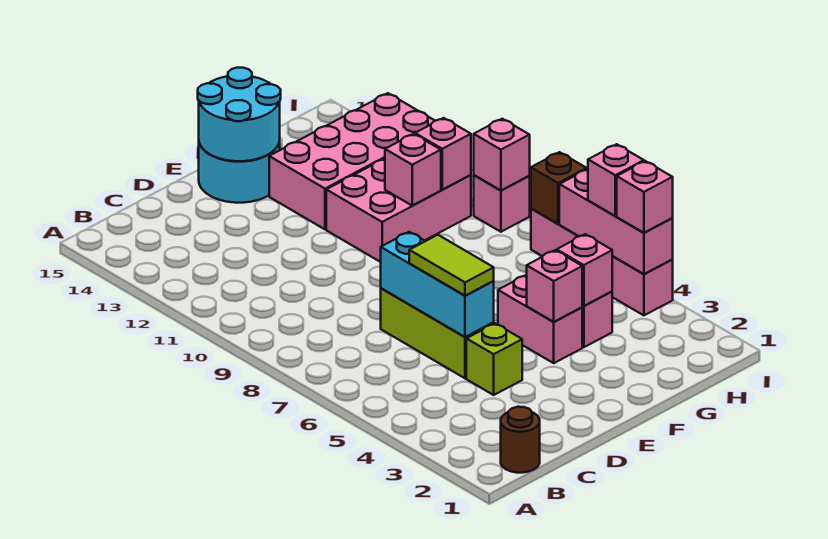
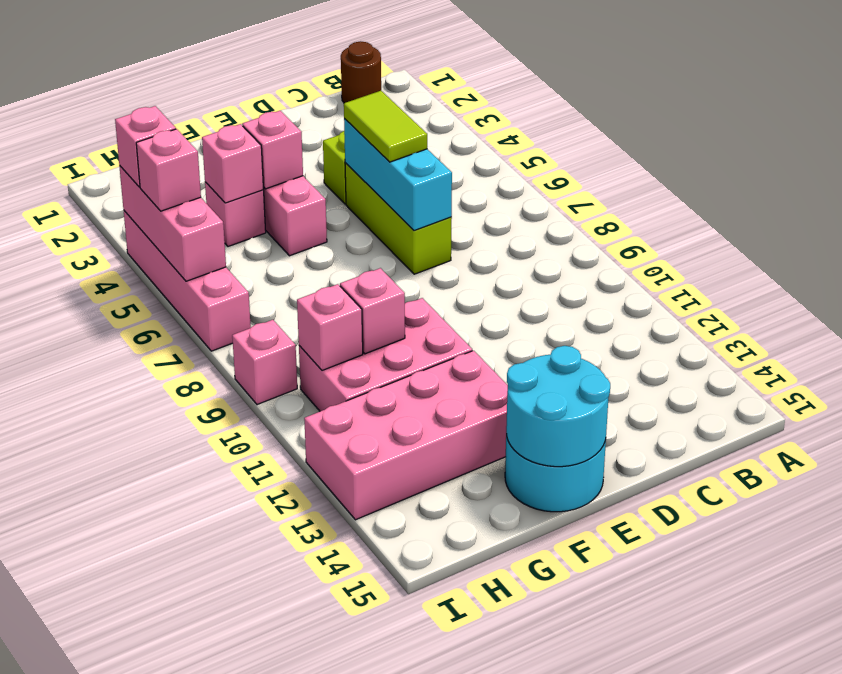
brown brick I7 level 2 -> none
pink brick I9 level 2 -> none

